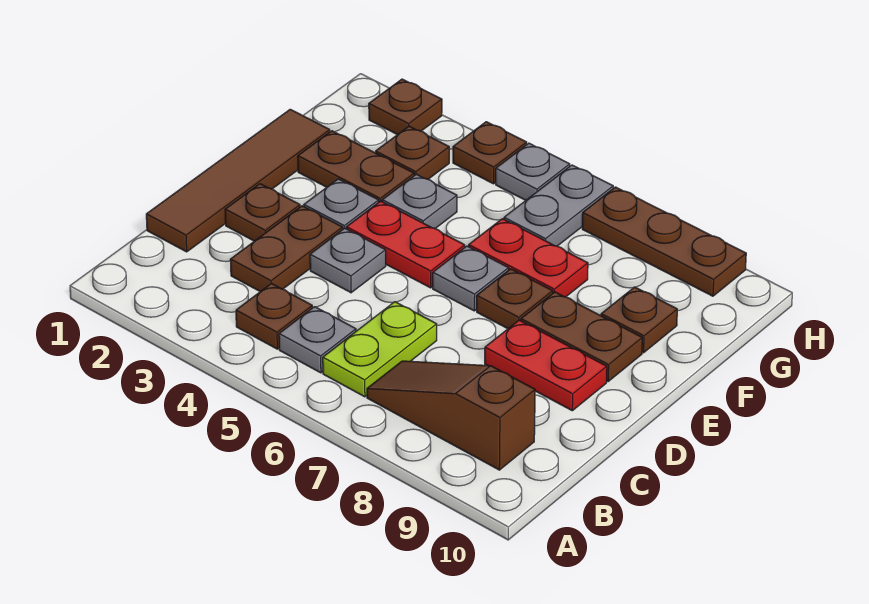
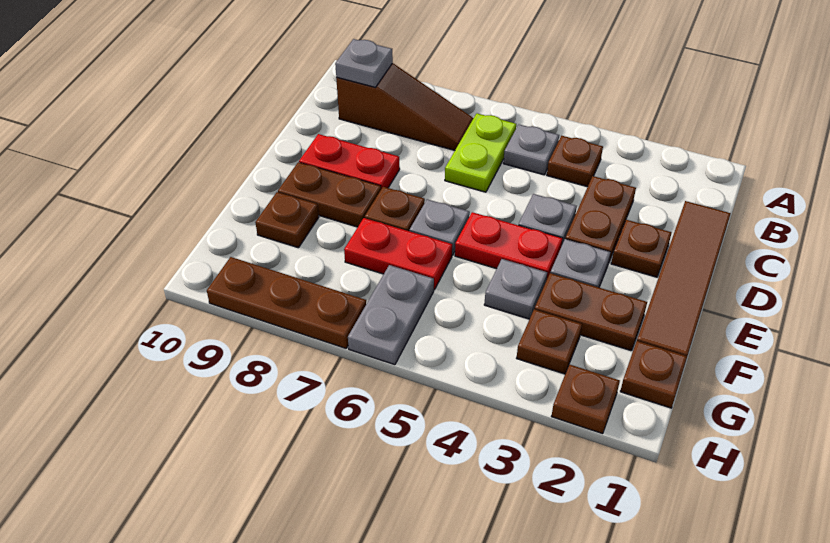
brown plate H4 level 1 -> brown plate G1 level 1
grey plate H5 level 1 -> grey plate B9 level 2

